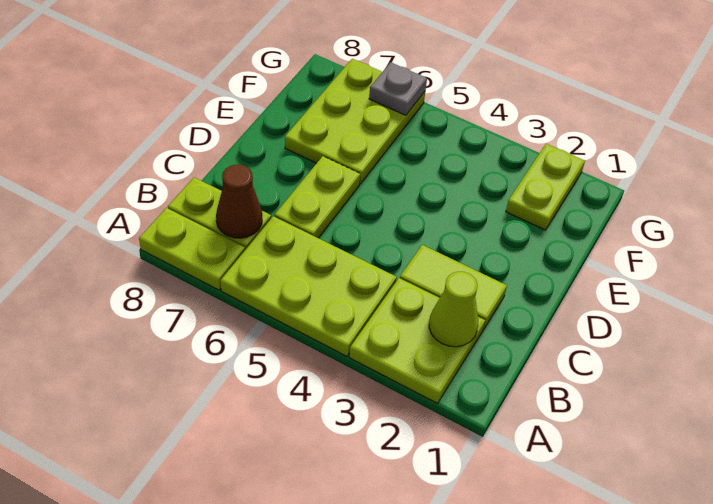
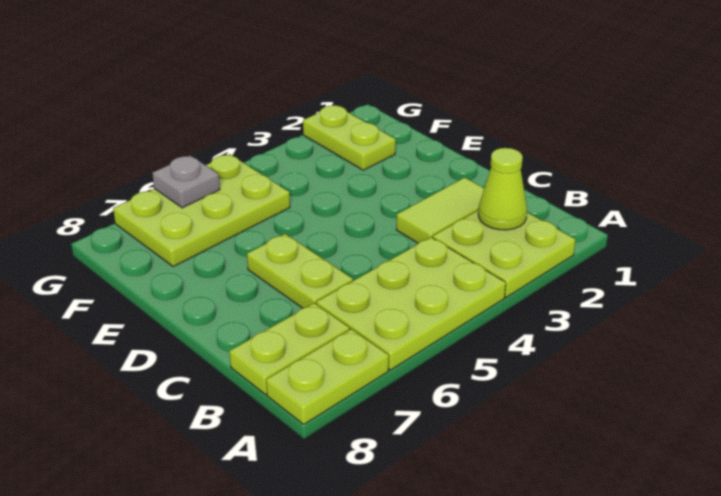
brown cone B7 level 2 -> none
lime plate E6:G7 level 1 -> lime plate F5:G7 level 1

